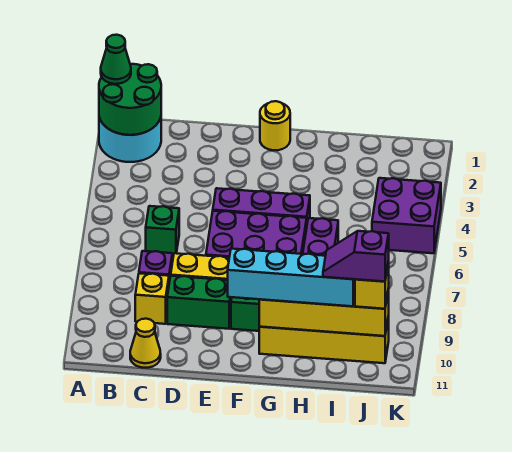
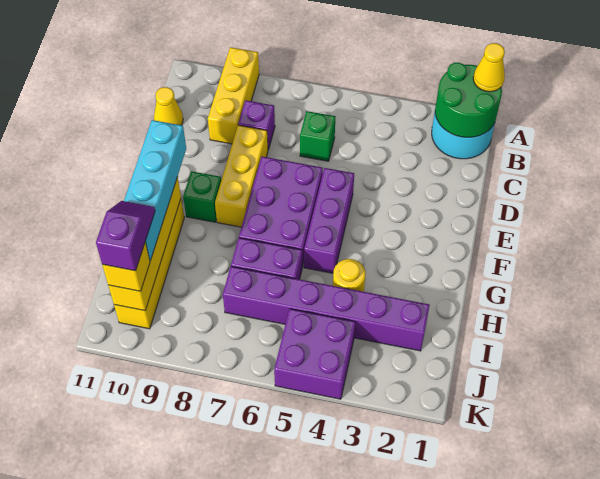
green cone A1 level 3 -> yellow cone A1 level 3
yellow brick C9 level 1 -> yellow brick A9:C9 level 1
green brick D9:E9 level 1 -> none
yellow round brick F1 level 1 -> yellow round brick H4 level 1
none -> purple brick I2:I7 level 1

